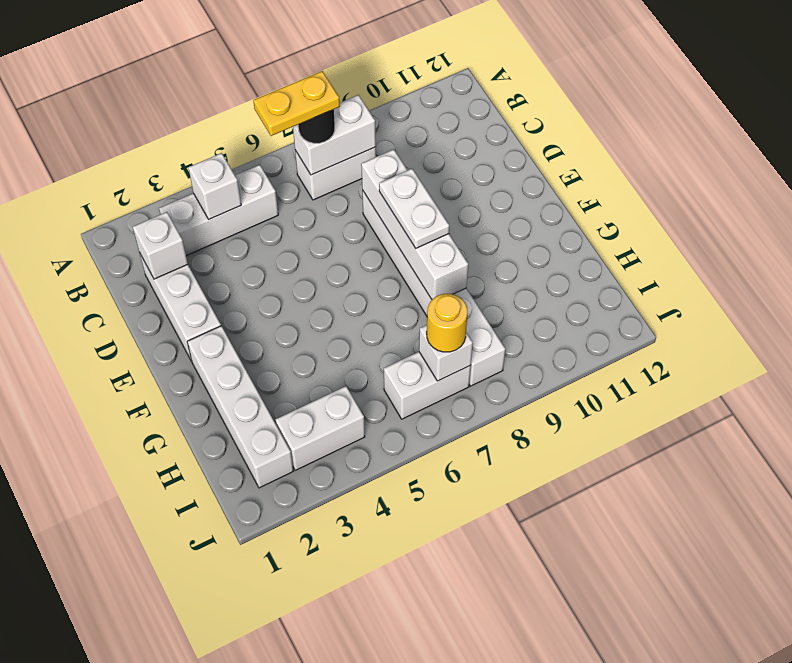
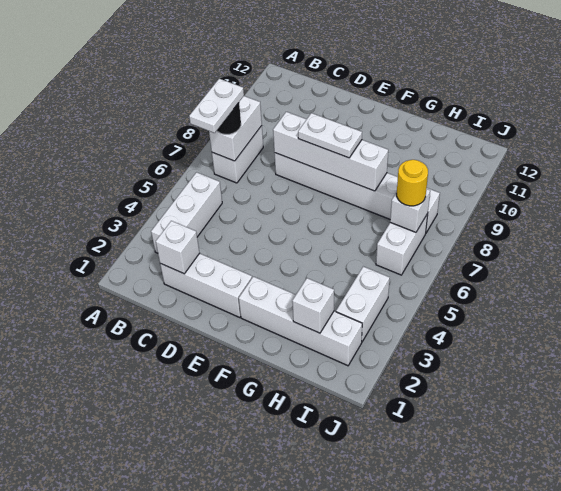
white brick B4 level 2 -> white brick H2 level 2
yellow plate B6:B7 level 4 -> white plate B6:B7 level 4

